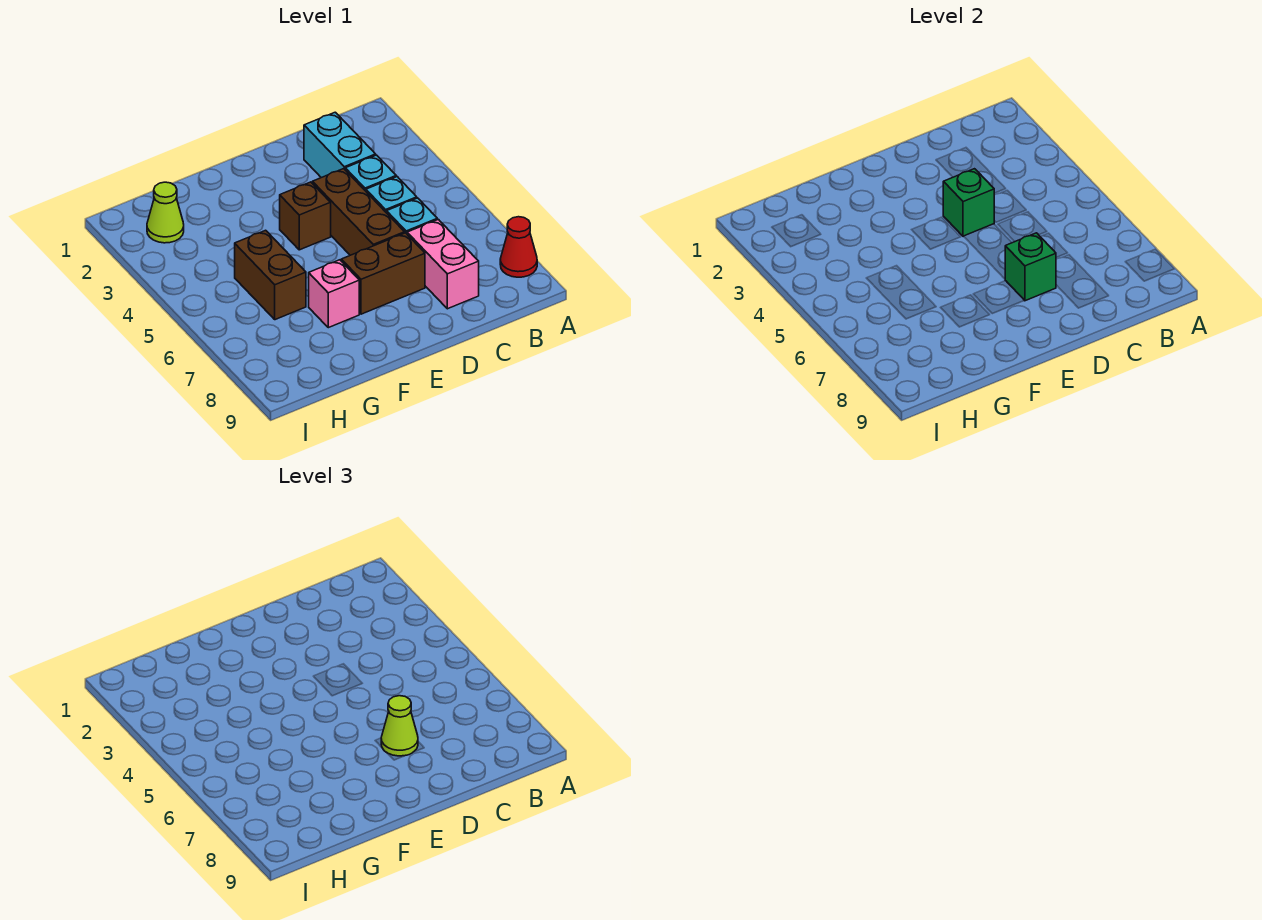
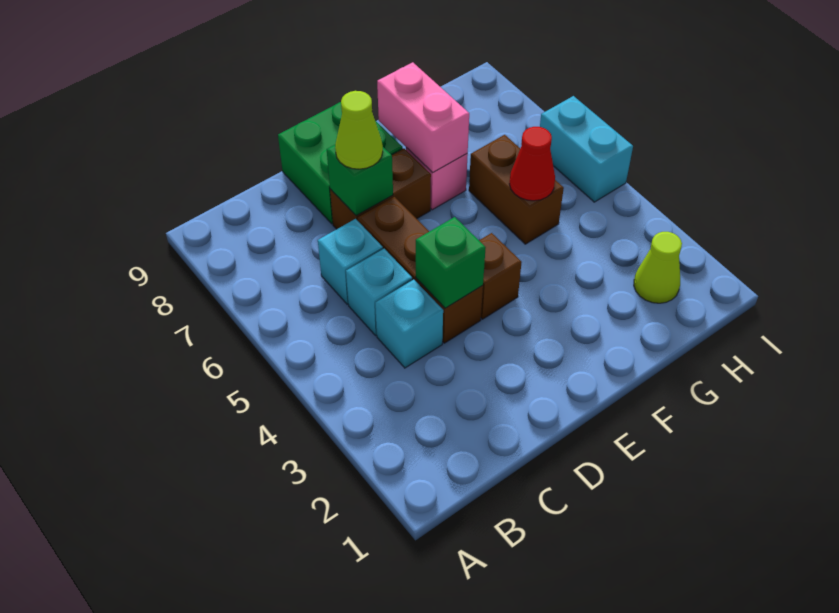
red cone A8 level 1 -> red cone G5 level 2
cyan brick C2:C3 level 1 -> cyan brick I5:I6 level 1
pink brick C7:C8 level 1 -> pink brick F7:F8 level 2
none -> green brick D8:E9 level 1

